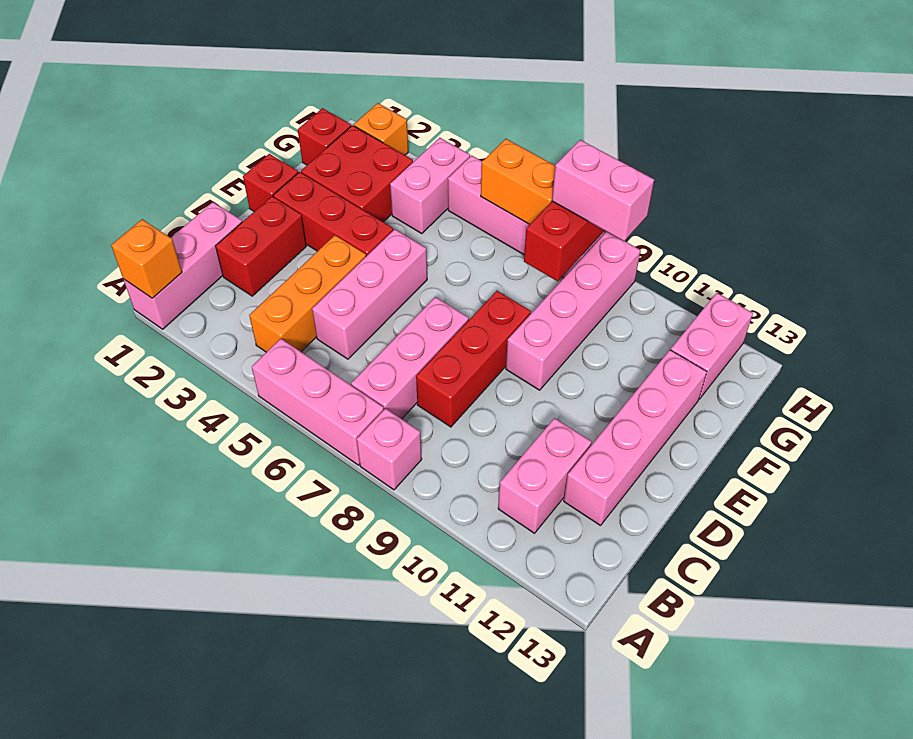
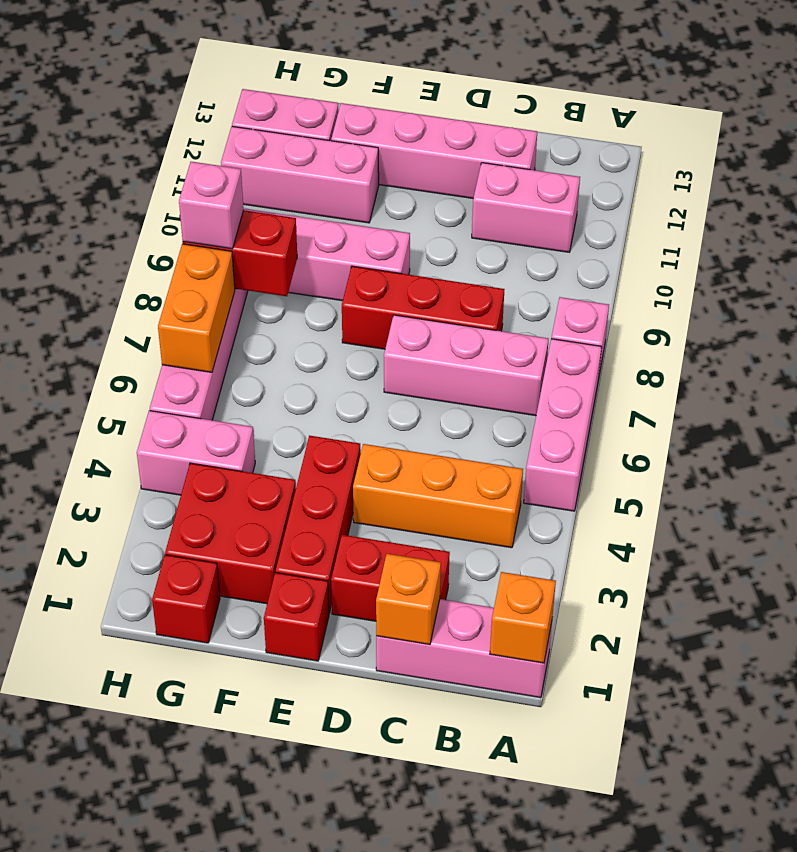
pink brick C5:E5 level 1 -> pink brick F11:H11 level 1
orange brick H2 level 1 -> orange brick C1 level 2
pink brick H8:H9 level 3 -> pink brick H8 level 3

